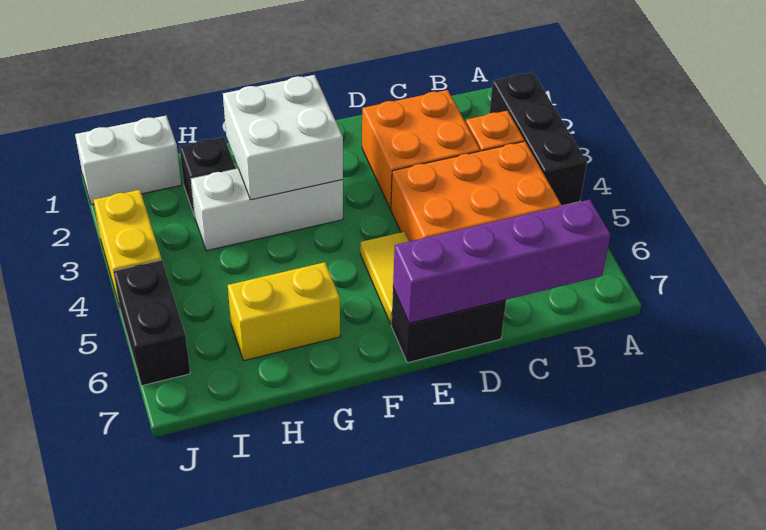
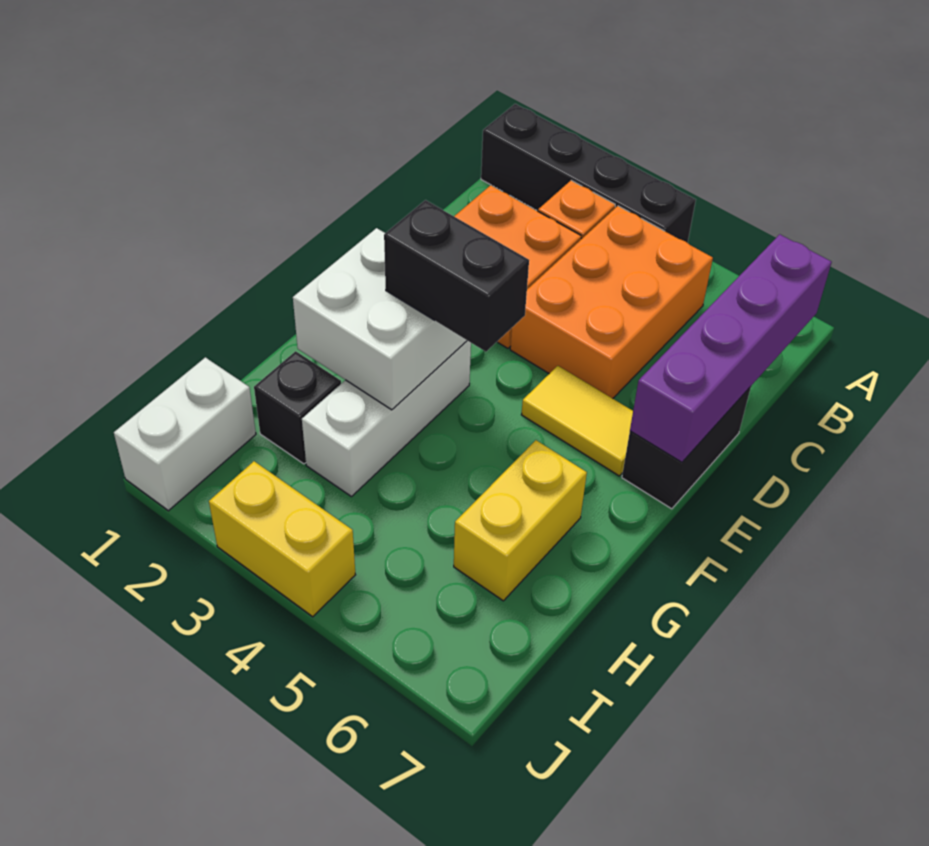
black brick A2:A4 level 1 -> black brick A1:A4 level 1
black brick J5:J6 level 1 -> black brick F3:F4 level 3

